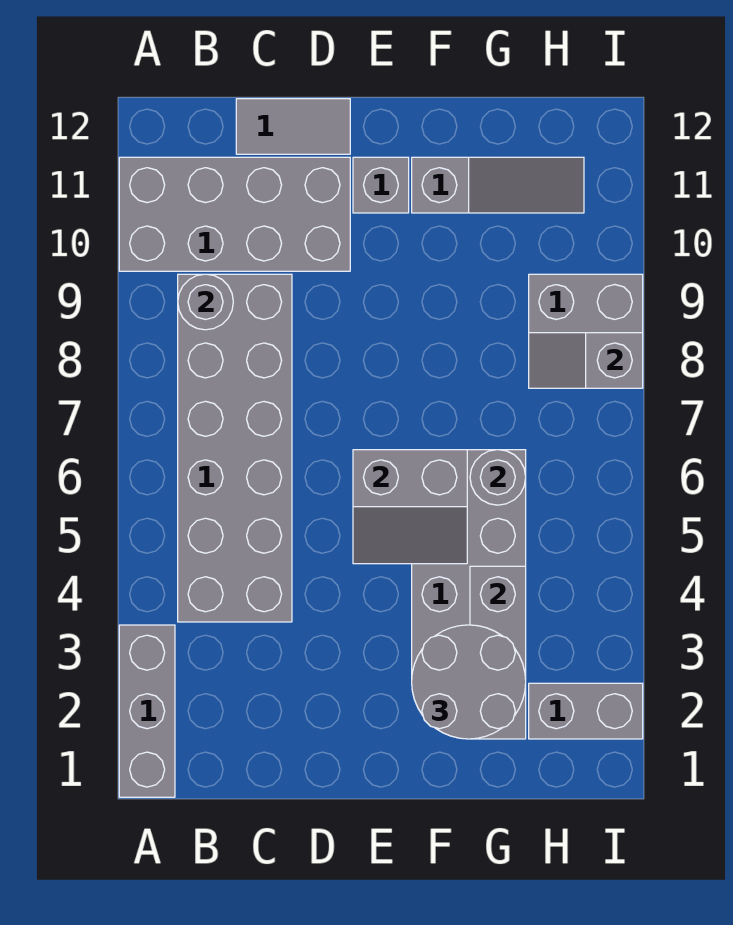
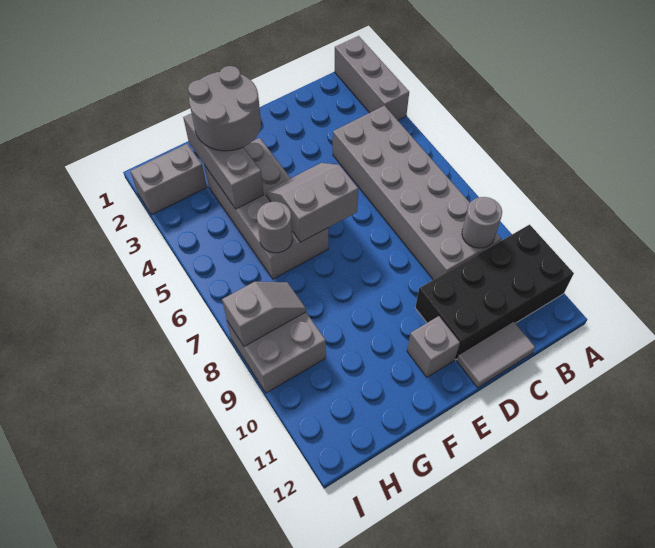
grey brick A10:D11 level 1 -> black brick A10:D11 level 1
grey slope F11:H11 level 1 top F -> none

